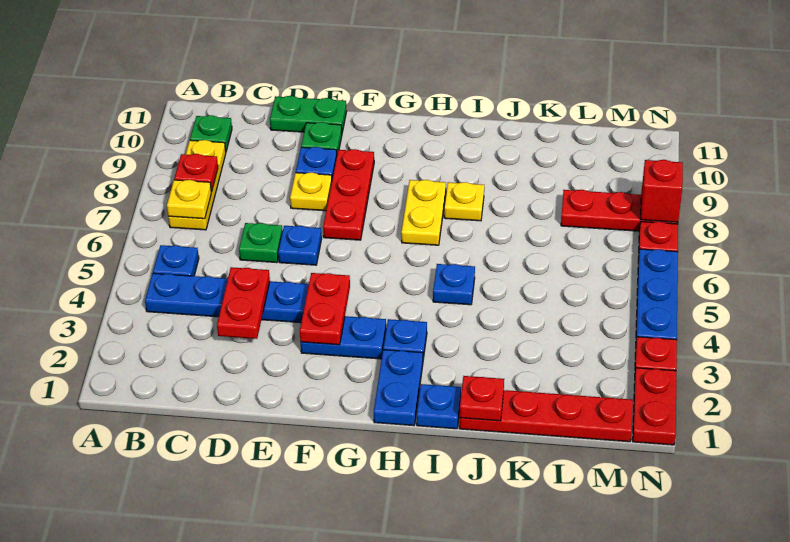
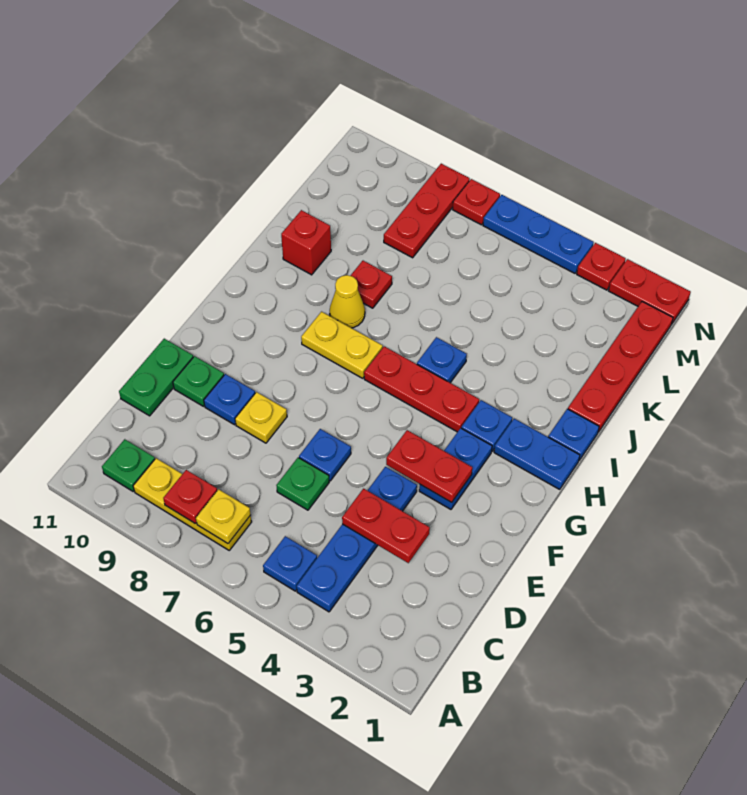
red plate F7:F9 level 1 -> red plate H4:H6 level 1
yellow plate I8 level 1 -> yellow cone I8 level 1
red plate J1 level 2 -> red plate J8 level 1
red brick N8 level 2 -> red brick J10 level 1

